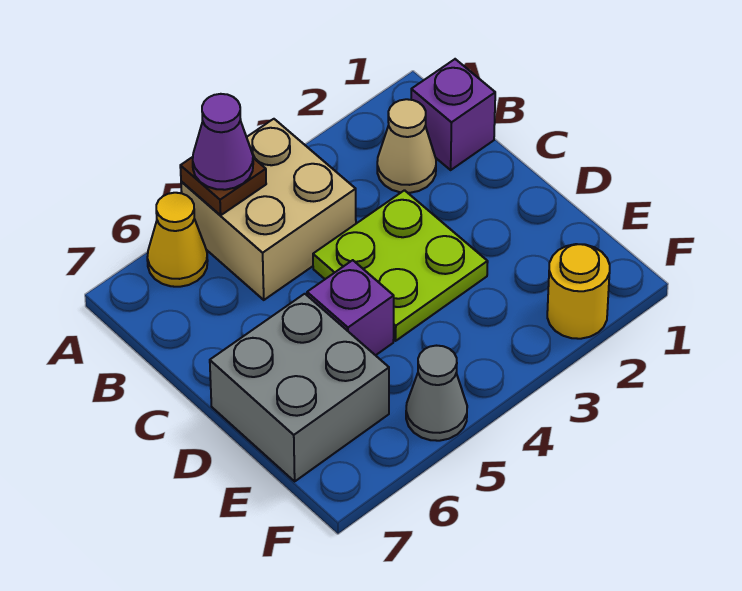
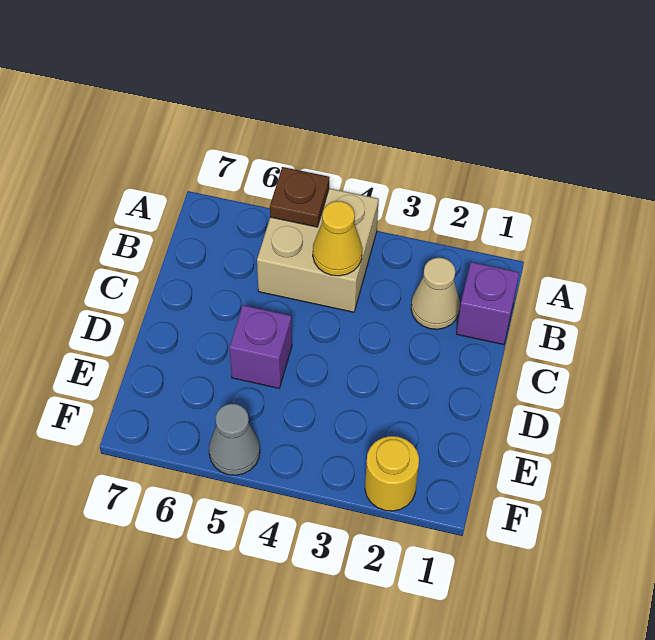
purple cone A5 level 3 -> none
yellow cone A6 level 1 -> yellow cone B4 level 2
lime plate C3:D4 level 1 -> none
grey brick D6:E7 level 1 -> none

